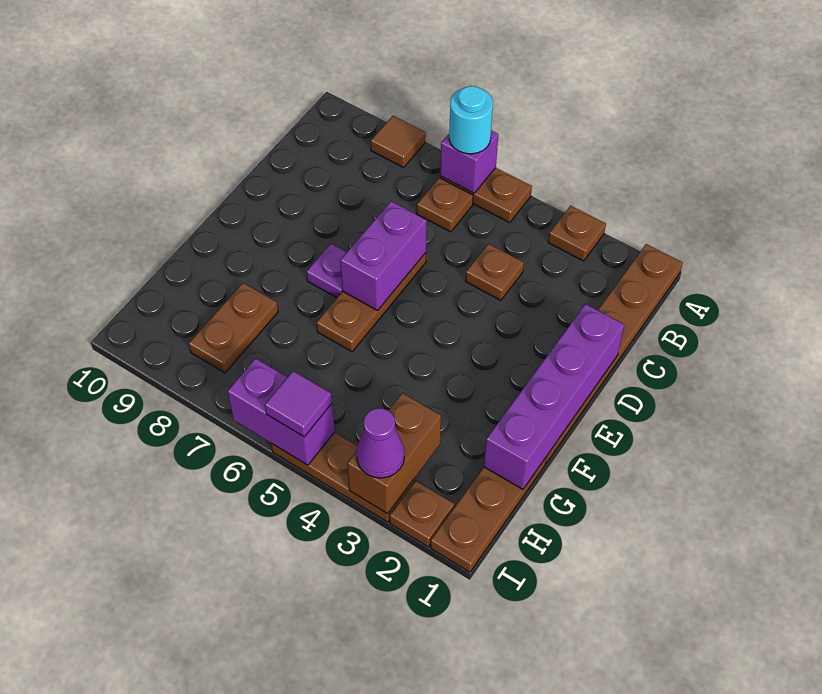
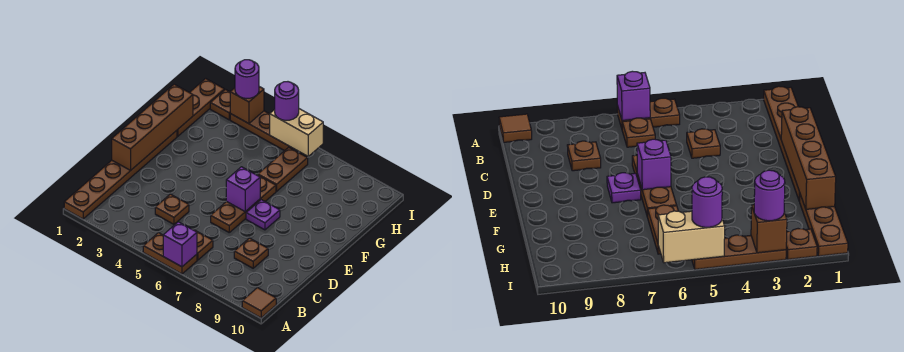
brown plate A3 level 1 -> brown plate C8 level 1
cyan round brick A6 level 3 -> none
brown tile A8 level 1 -> brown tile A10 level 1
purple brick D1:G1 level 2 -> brown brick D1:G1 level 2
purple brick D6:E6 level 2 -> purple brick E6 level 2
brown plate G8:H8 level 1 -> brown plate G6:H6 level 1
brown brick H3:I3 level 2 -> brown brick I3 level 2
purple cone I3 level 3 -> purple round brick I3 level 3
purple brick I5:I6 level 2 -> tan brick I5:I6 level 2
purple tile I5 level 3 -> purple round brick I5 level 3

